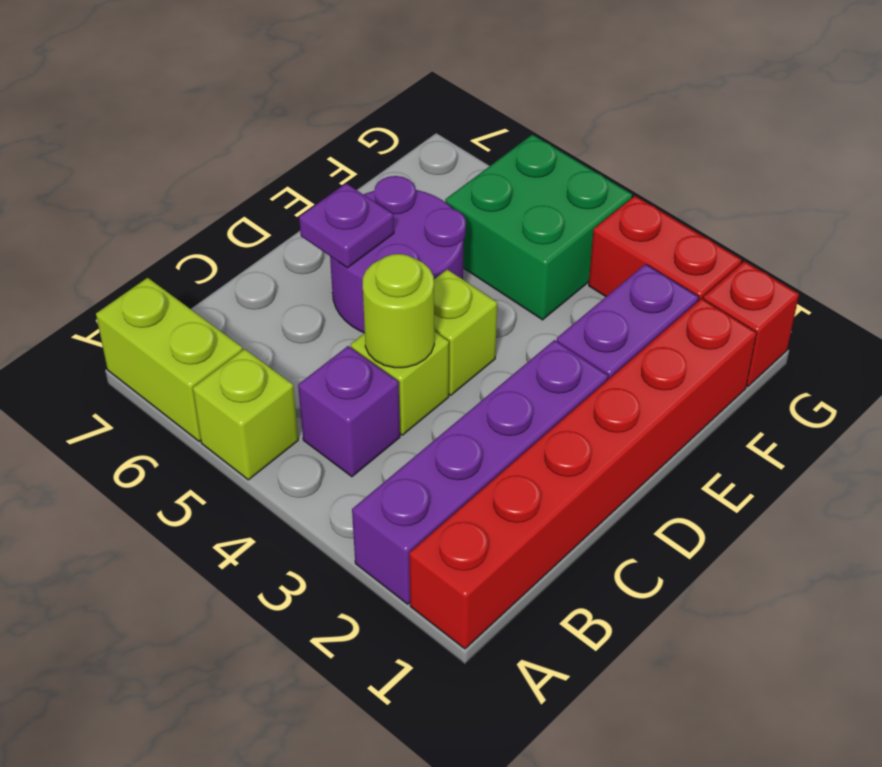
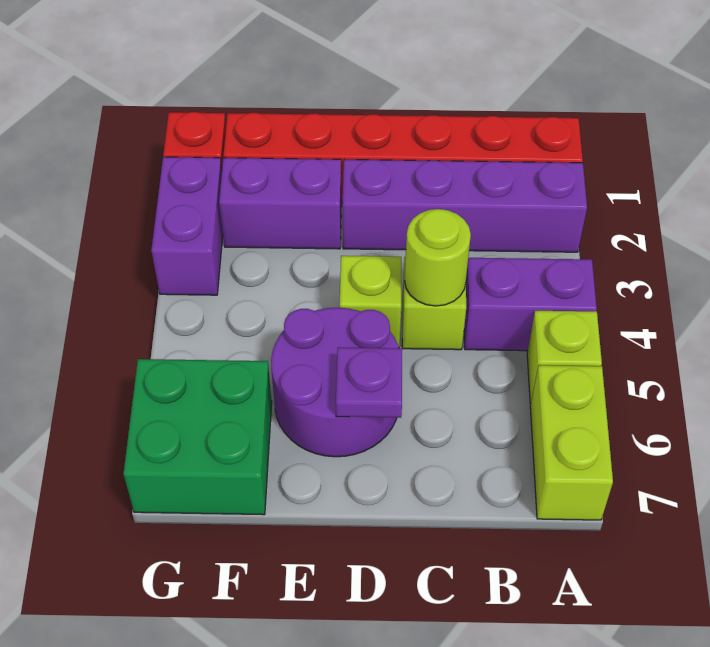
purple brick B4 level 1 -> purple brick A4:B4 level 1
green brick F4:G5 level 1 -> green brick F6:G7 level 1
red brick G2:G3 level 1 -> purple brick G2:G3 level 1

